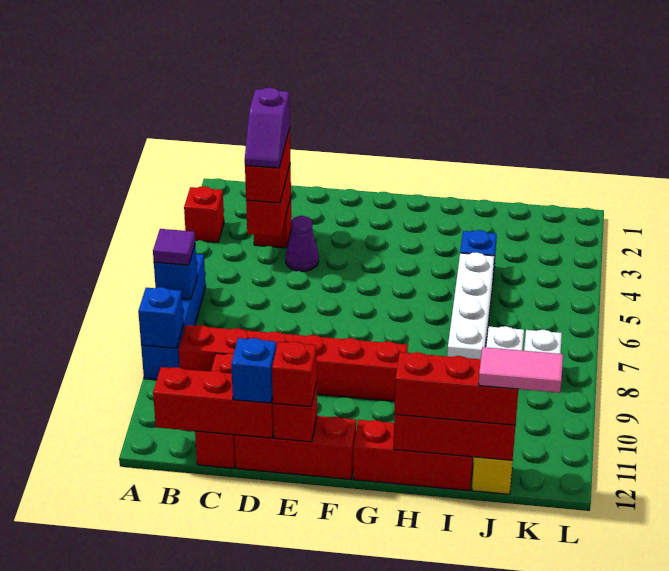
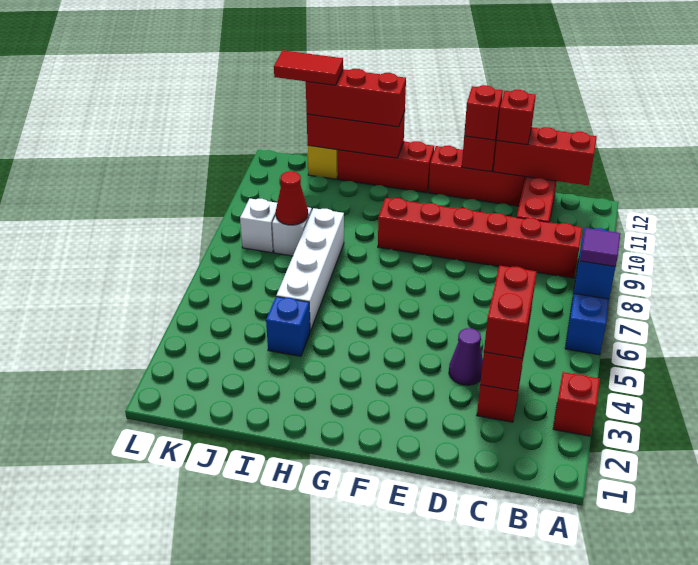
blue brick A9 level 2 -> none
purple slope C3:C4 level 4 top 3 -> none
blue brick D12 level 3 -> red brick D12 level 3
none -> red cone J8 level 2
pink tile J12:K12 level 4 -> red tile J12:K12 level 4

